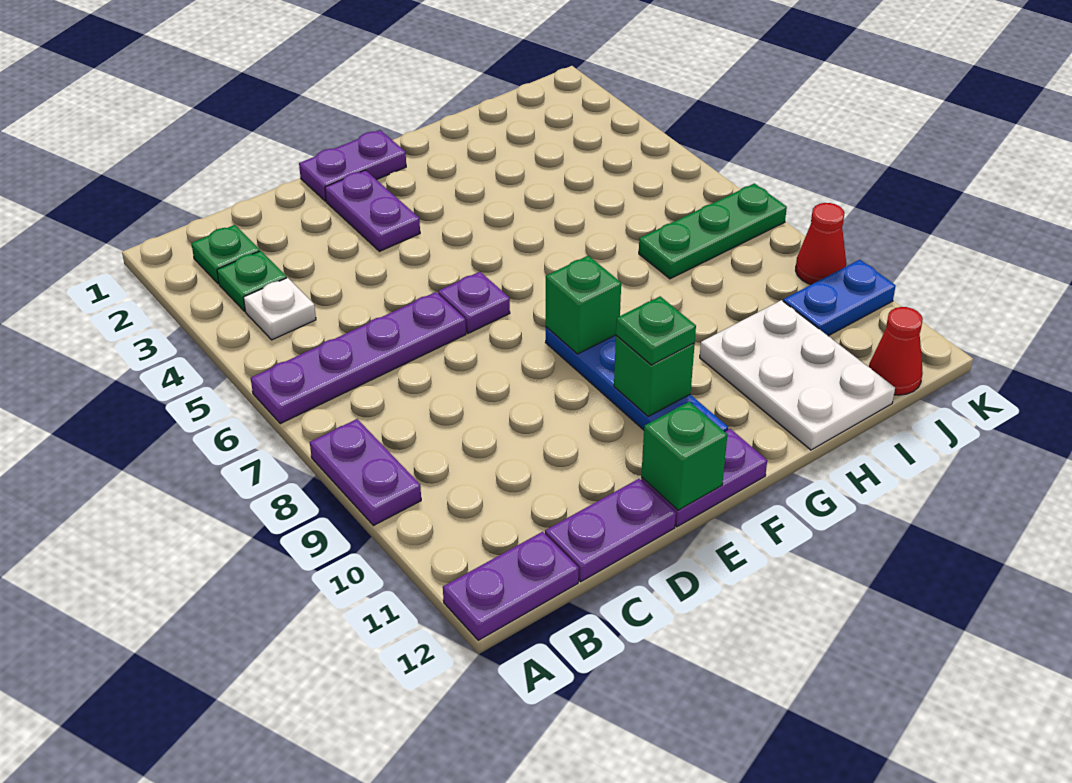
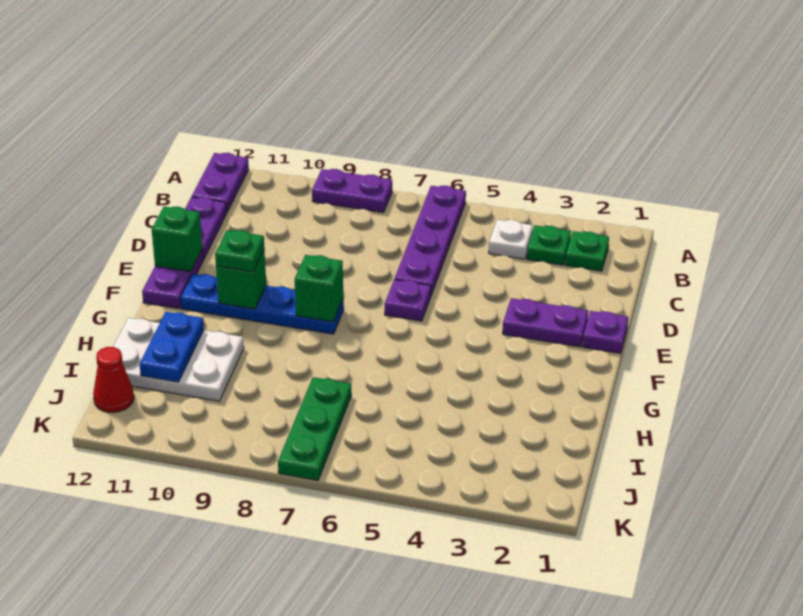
purple plate E1:F1 level 1 -> purple plate E1 level 1
blue plate J10:K10 level 1 -> blue plate H11:I11 level 2
red cone K9 level 1 -> none

